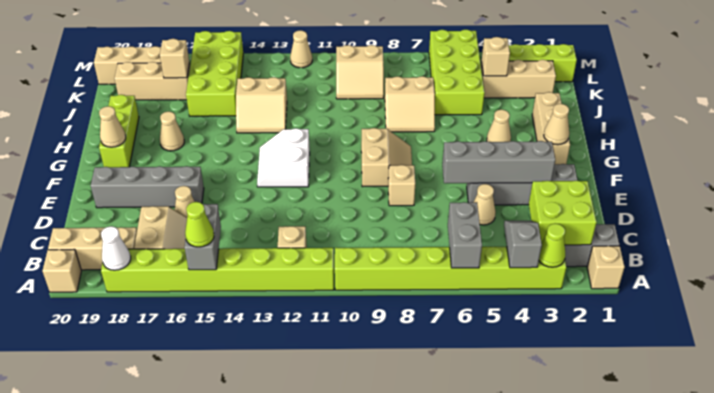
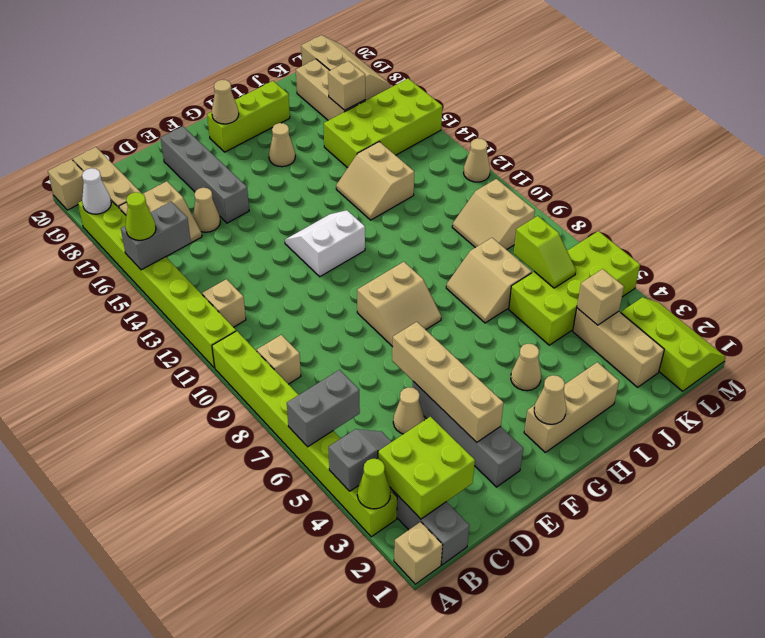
grey brick E3:E6 level 2 -> tan brick E3:E6 level 2
tan brick E8 level 1 -> tan brick B9 level 1
none -> lime slope K6:K7 level 2 top 7

